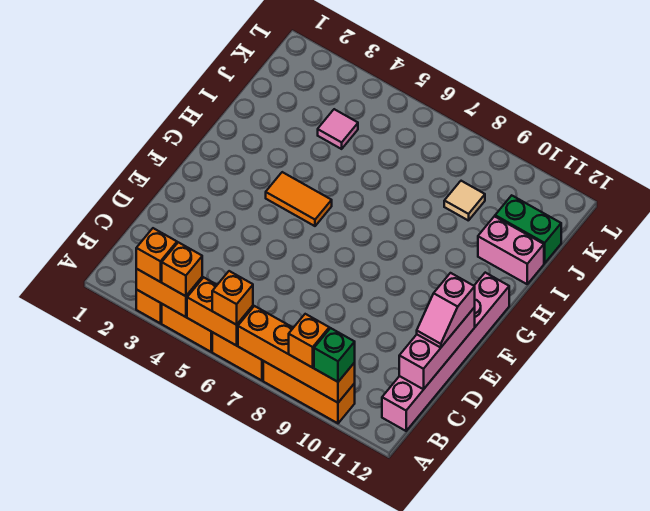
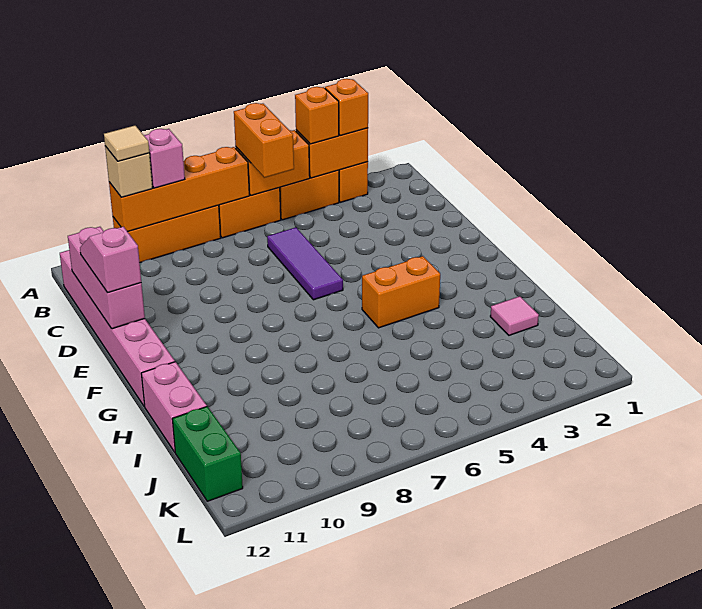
orange brick A6 level 3 -> orange brick A6:B6 level 3
orange brick A9 level 3 -> pink brick A9 level 3
green brick A10 level 3 -> tan brick A10 level 3
none -> purple tile C6:E6 level 1
orange tile G4:G5 level 1 -> orange brick G4:G5 level 1
pink brick I11:I12 level 1 -> pink brick H12:I12 level 1
pink tile J4 level 1 -> pink tile I2 level 1
tan tile J9 level 1 -> tan tile A10 level 4
green brick J11:J12 level 1 -> green brick J12:K12 level 1

